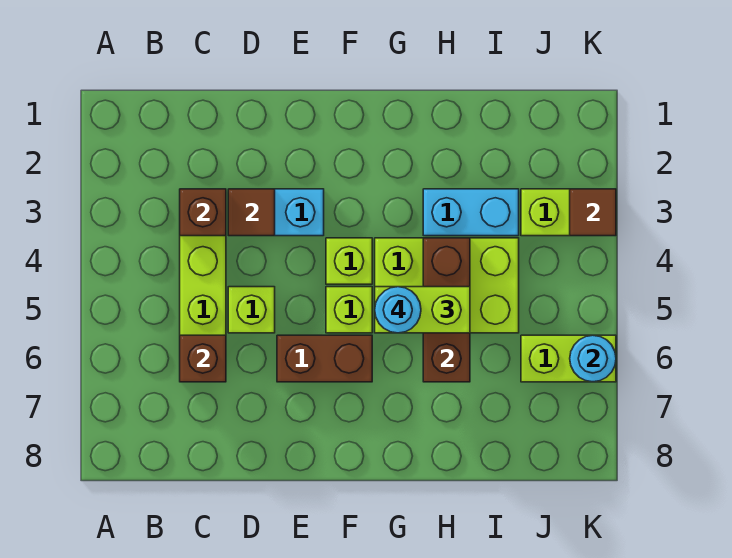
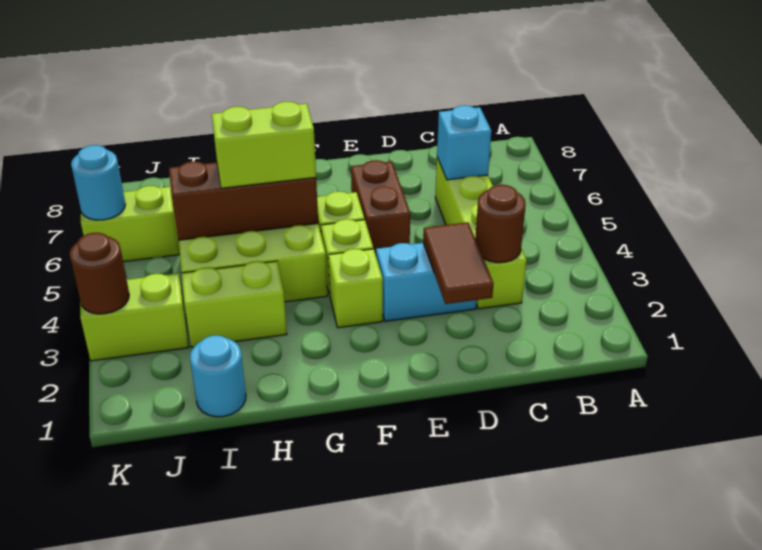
brown brick C3 level 2 -> brown round brick C3 level 2
brown brick C6 level 2 -> cyan brick C6 level 2
brown tile D3 level 2 -> brown tile D2:D3 level 2
lime brick D5 level 1 -> lime brick F3 level 1
brown brick E6:F6 level 1 -> brown brick E5:E6 level 1
cyan round brick G5 level 4 -> cyan round brick I1 level 1
cyan brick H3:I3 level 1 -> lime brick H3:I3 level 1
brown brick H4:H6 level 2 -> brown brick G5:I5 level 2
brown tile K3 level 2 -> brown round brick K3 level 2

